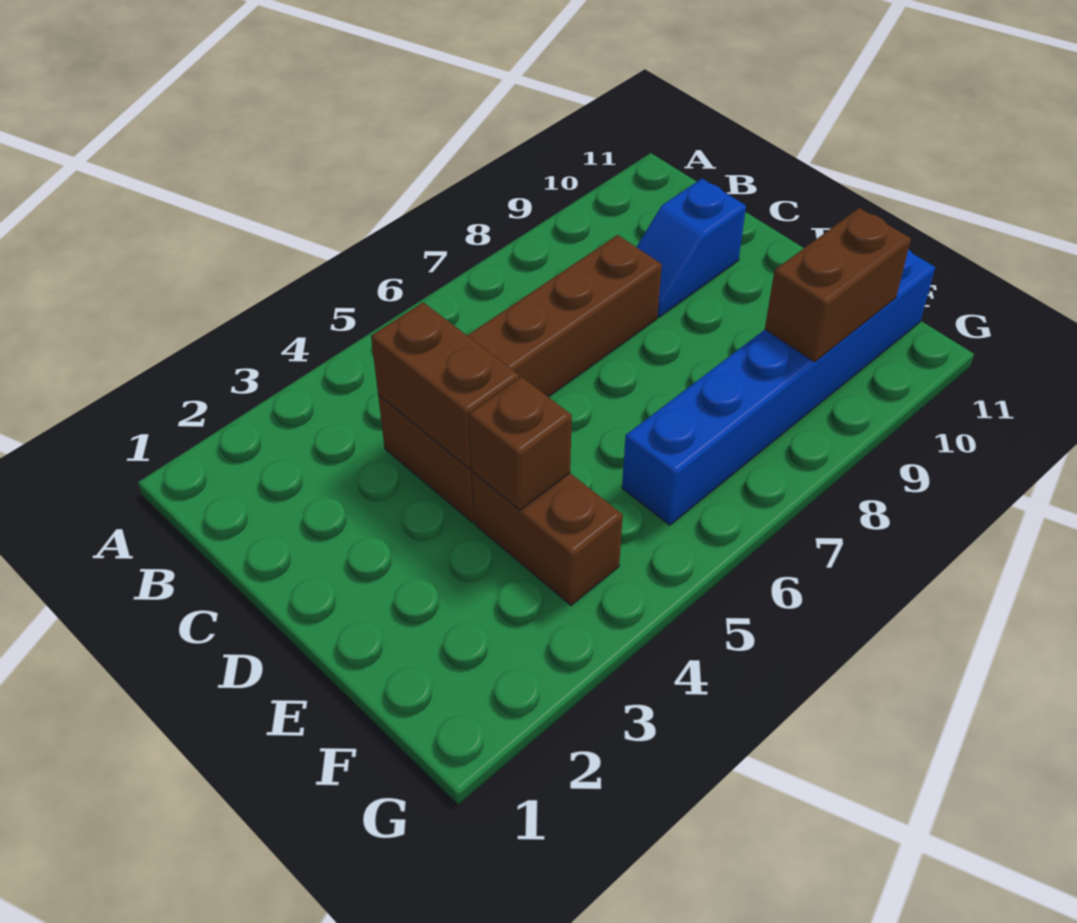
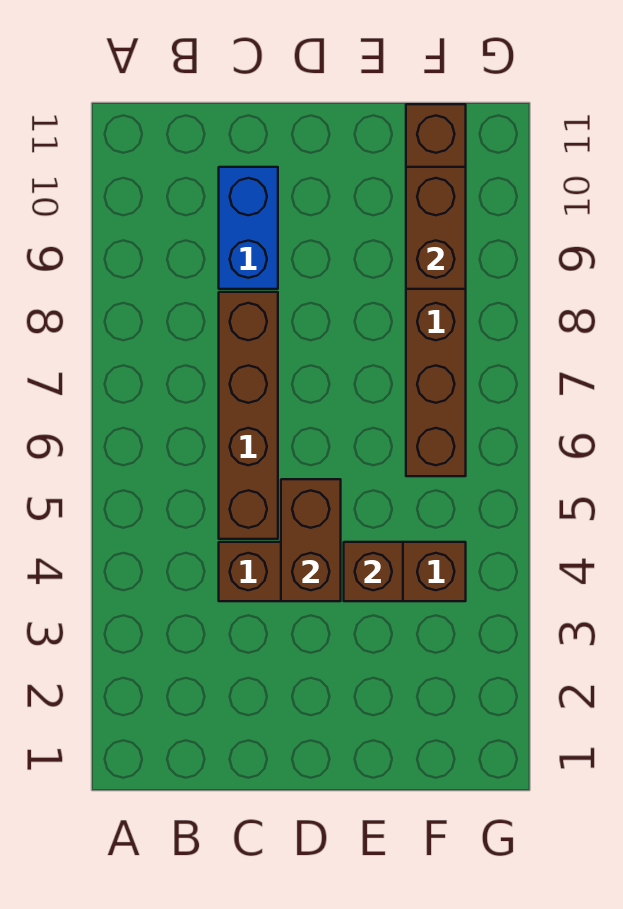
brown brick C4:D4 level 2 -> brown brick D4:D5 level 2
blue slope C9:C10 level 1 top 10 -> blue brick C9:C10 level 1
blue brick F6:F11 level 1 -> brown brick F6:F11 level 1

